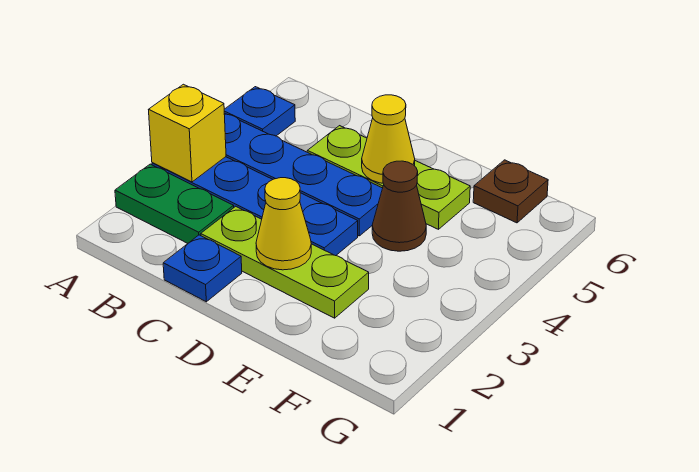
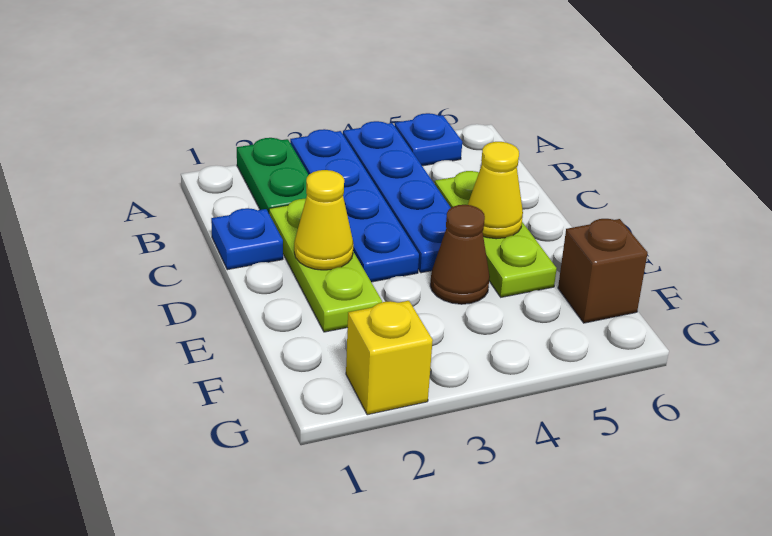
yellow brick A3 level 2 -> yellow brick G2 level 1
brown plate F6 level 1 -> brown brick F6 level 1

